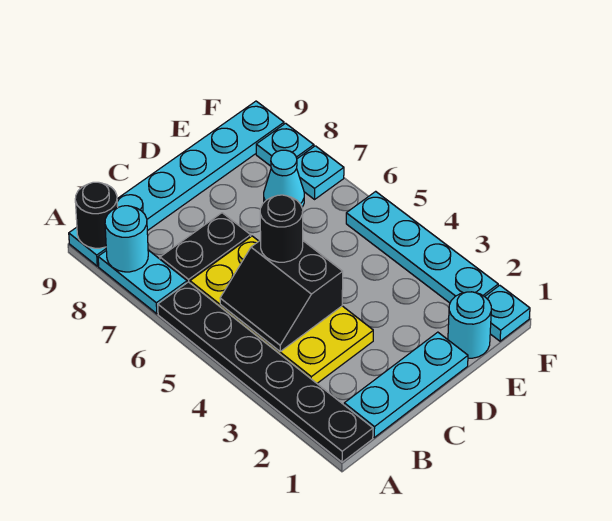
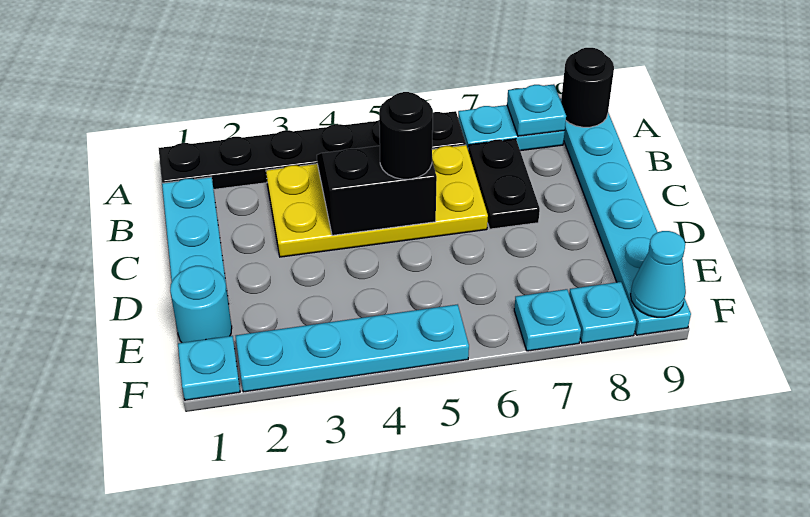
cyan round brick A8 level 2 -> cyan plate A8 level 2
cyan cone E7 level 1 -> cyan cone F9 level 2

